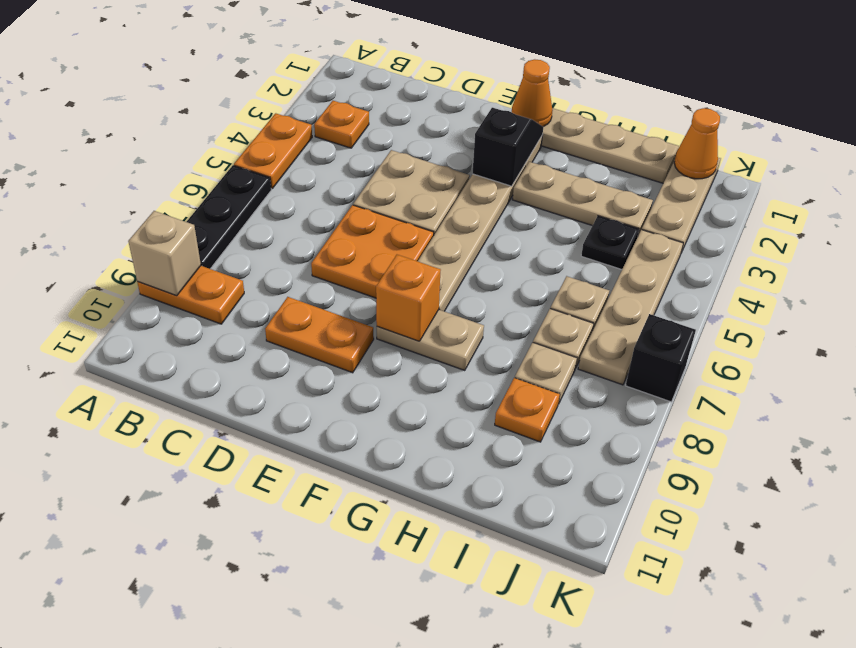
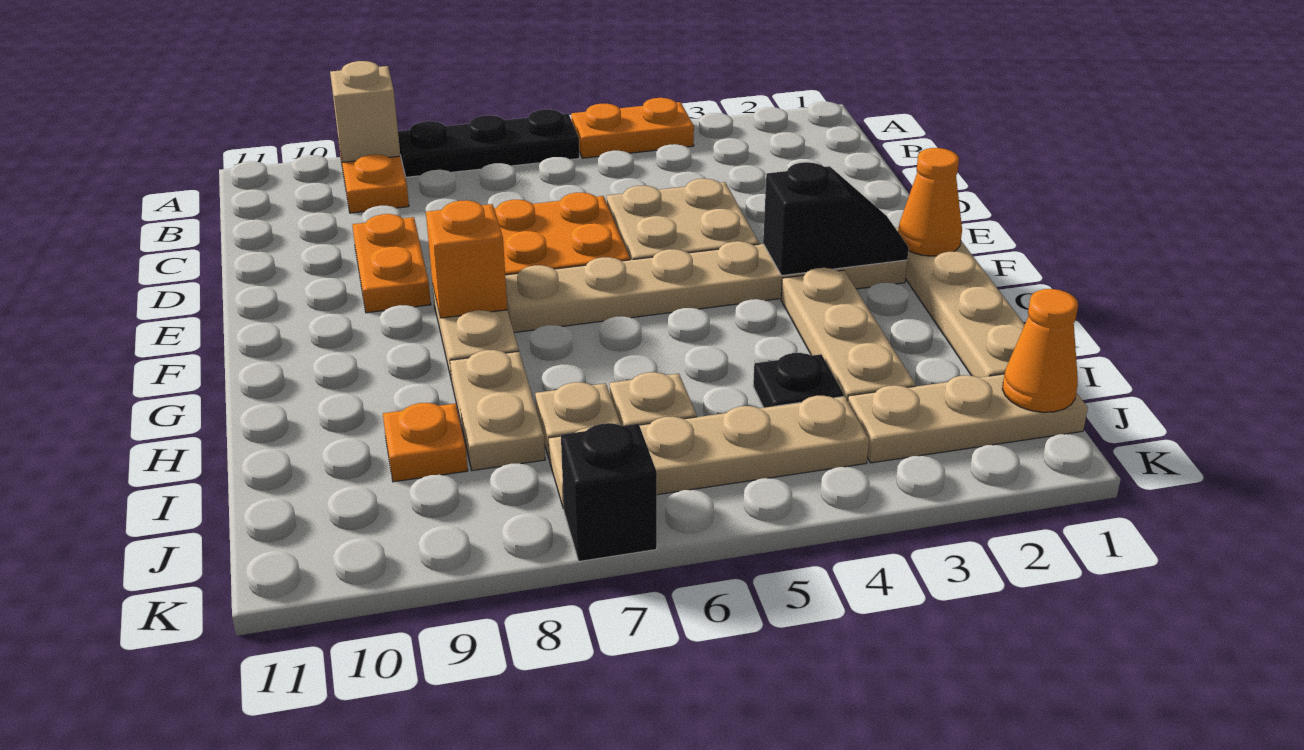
orange plate B3 level 1 -> none
tan plate I8 level 1 -> tan plate H8:I8 level 1

